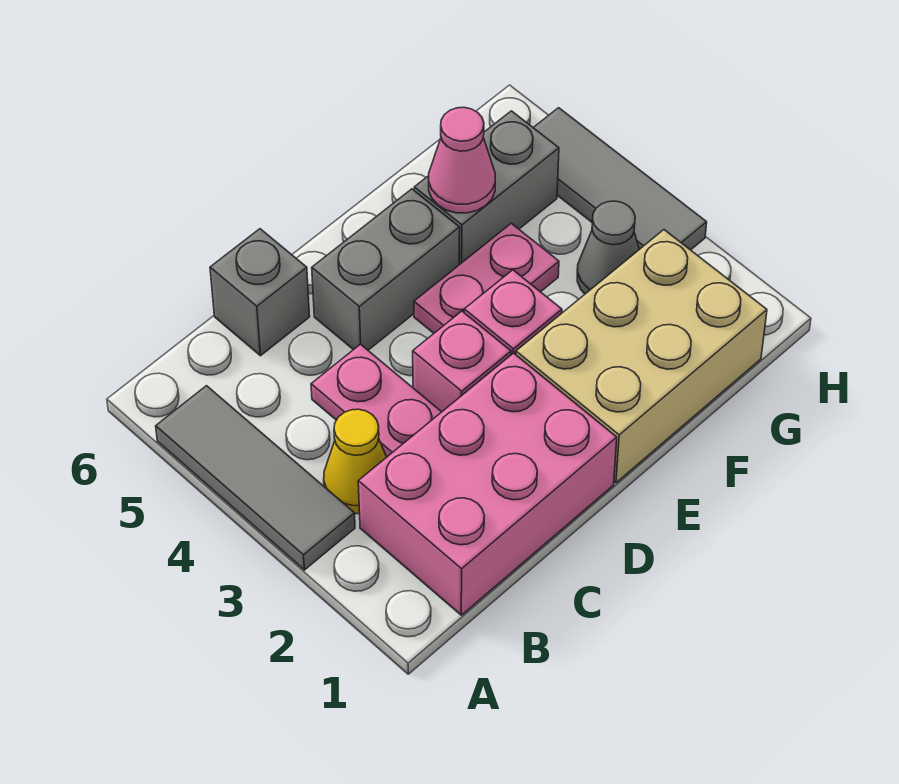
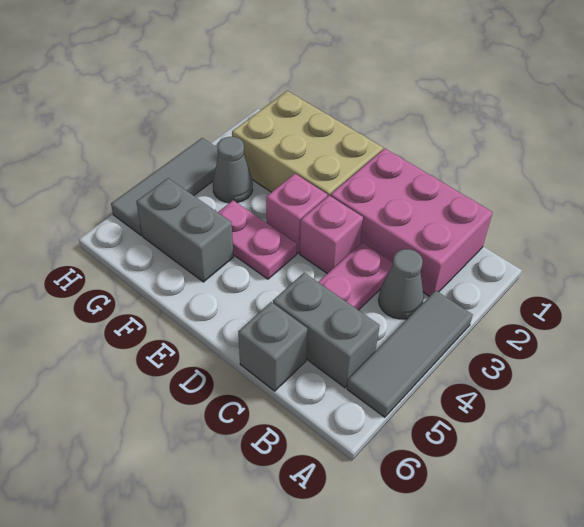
yellow cone B3 level 1 -> grey cone B3 level 1
grey brick D5:E5 level 1 -> grey brick B5:C5 level 1
pink cone F5 level 2 -> none

